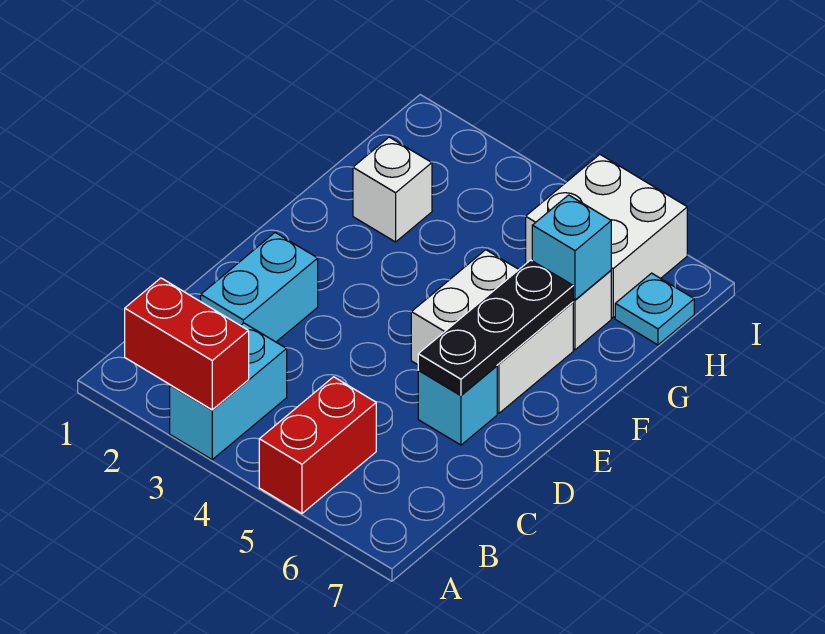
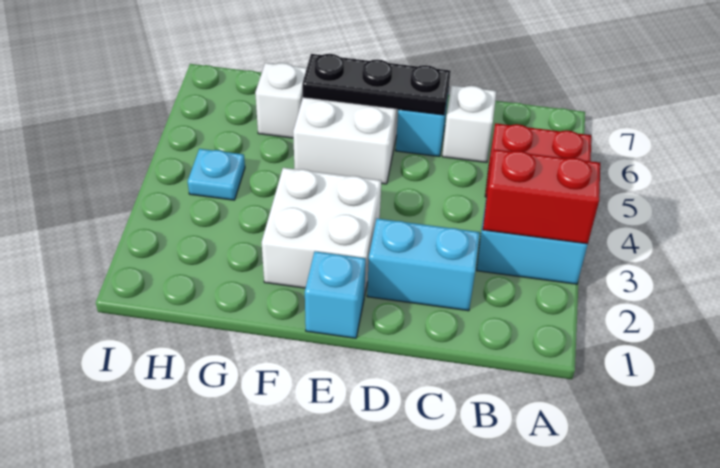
red brick A2:A3 level 2 -> red brick A3:B3 level 2
white brick G2 level 1 -> white brick C6 level 1
cyan brick G6 level 2 -> cyan brick E1 level 1
white brick H5:I6 level 1 -> white brick E2:F3 level 1
cyan plate H7 level 1 -> cyan plate H4 level 1

